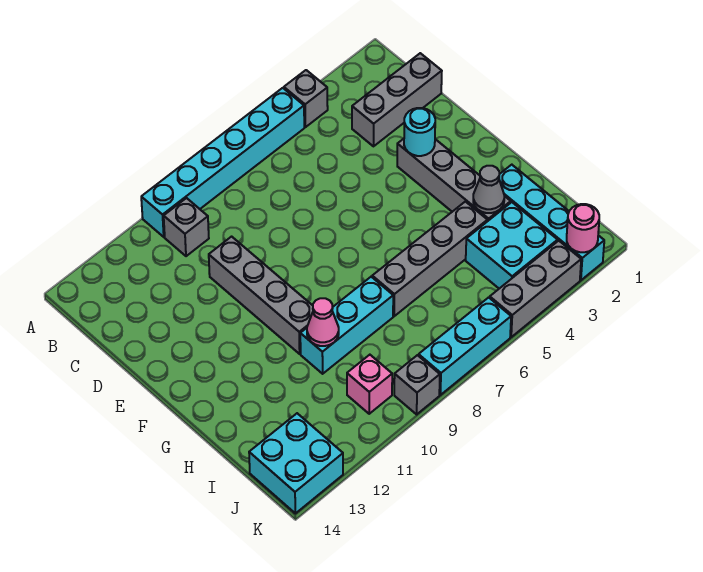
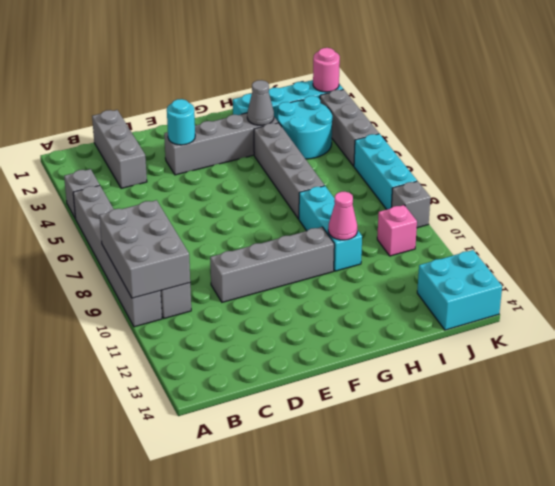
cyan brick A5:A10 level 1 -> grey brick A5:A10 level 1
none -> grey brick A8:B10 level 2
cyan brick I3:J4 level 1 -> cyan round brick I3:J4 level 1

